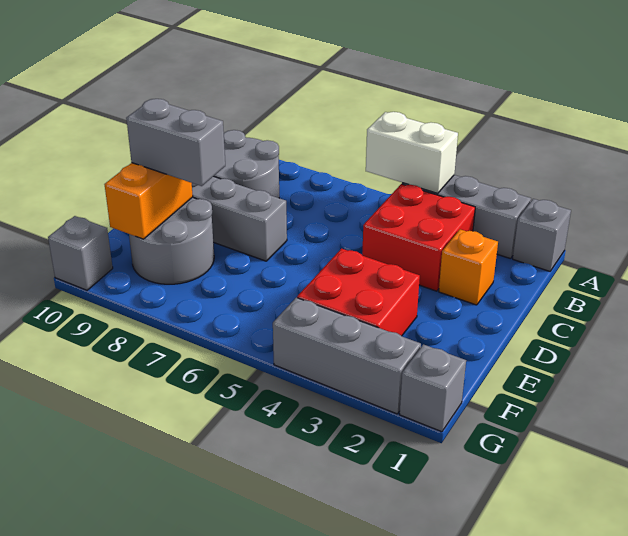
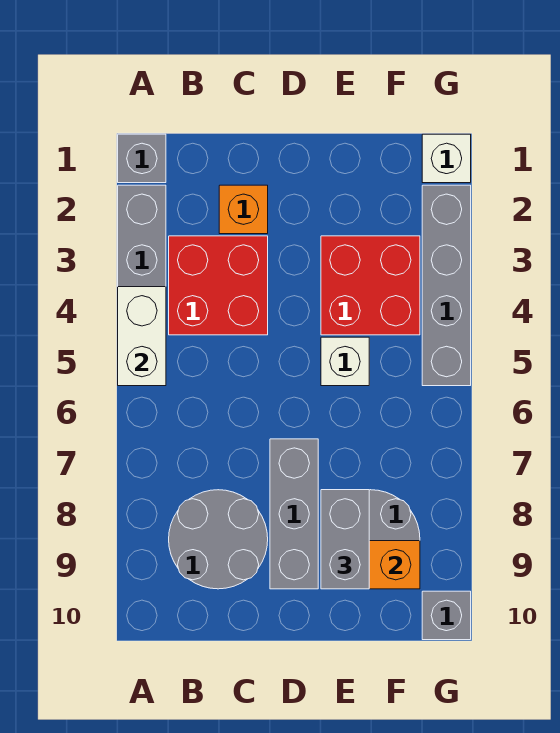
none -> white brick E5 level 1
grey brick G1 level 1 -> white brick G1 level 1
grey brick G2:G4 level 1 -> grey brick G2:G5 level 1

